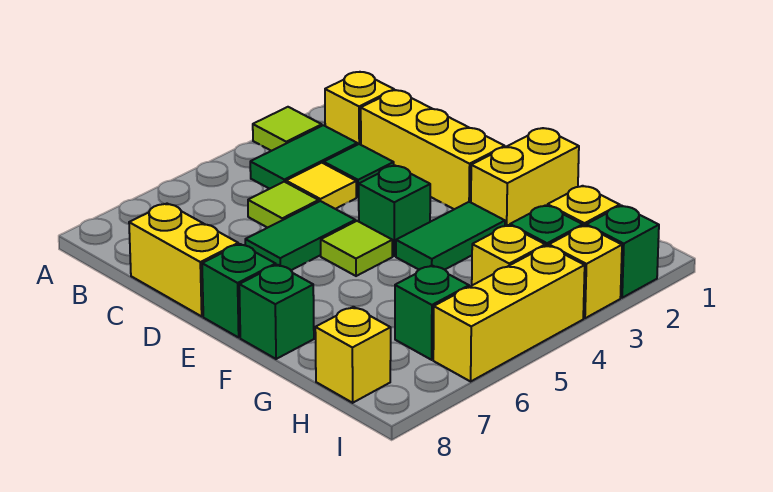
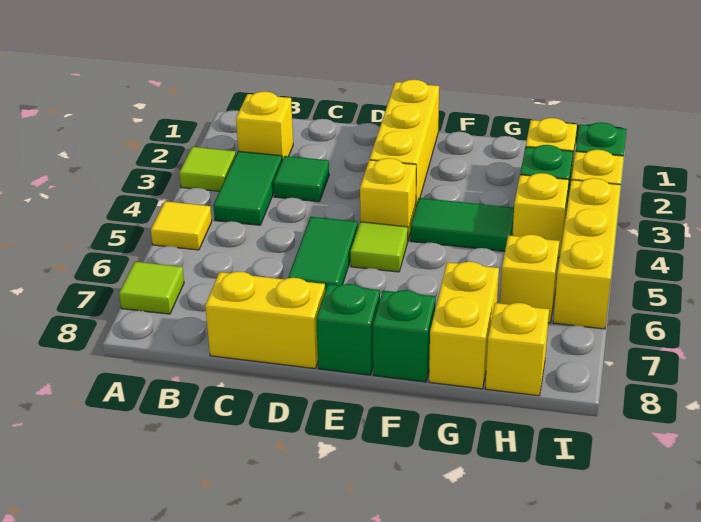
yellow brick C2:E2 level 1 -> yellow brick E1:E3 level 1
yellow tile C4 level 1 -> yellow tile A5 level 1
lime tile C5 level 1 -> lime tile A7 level 1
green brick E4 level 1 -> yellow brick E4 level 1
yellow brick F1:F2 level 1 -> yellow brick G7:G8 level 1
green tile F3:F4 level 1 -> green tile F4:G4 level 1
green brick H6 level 1 -> yellow brick H6 level 1

